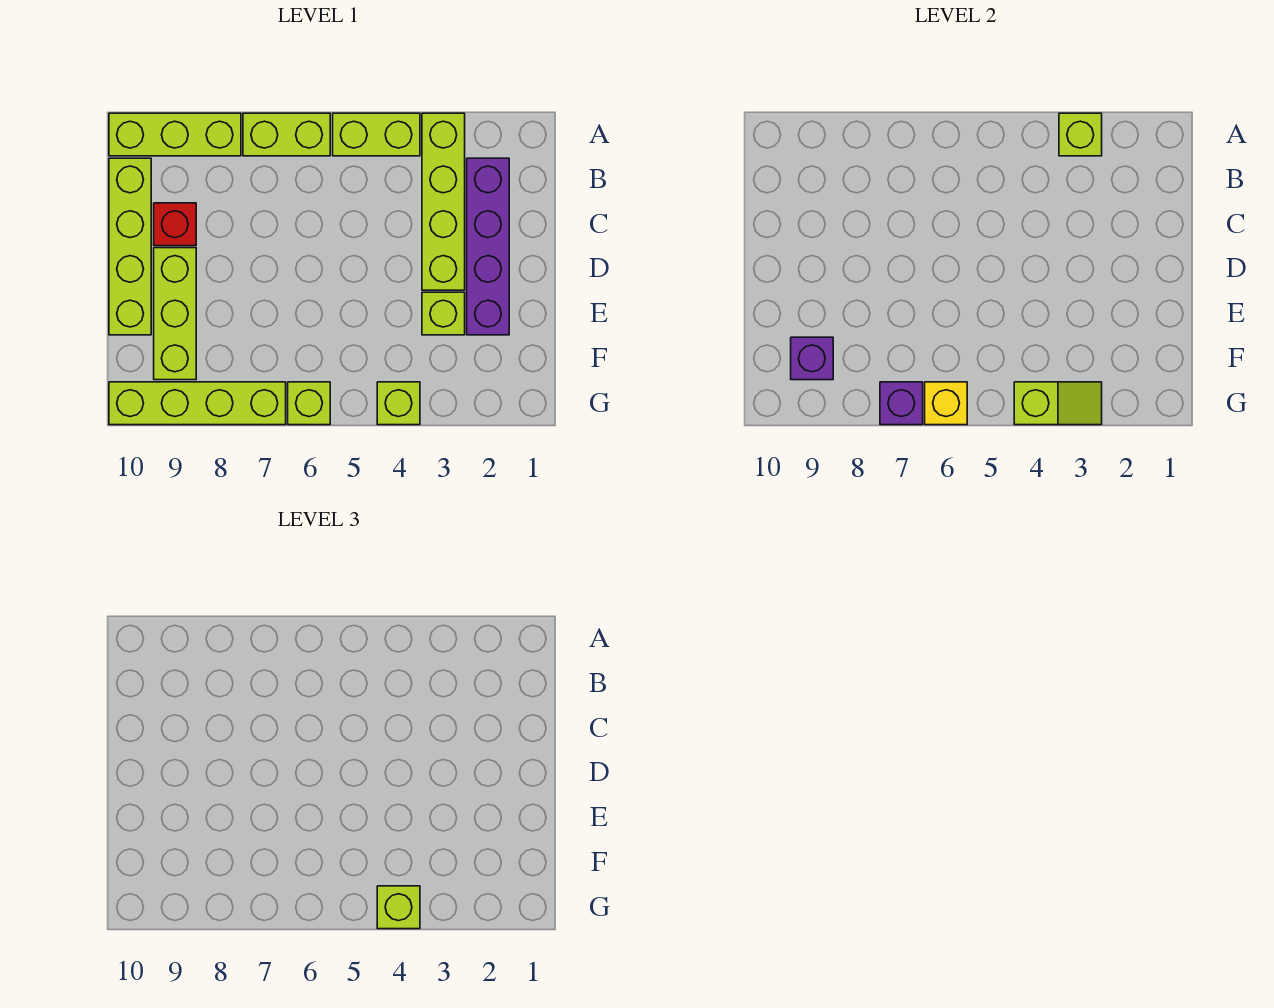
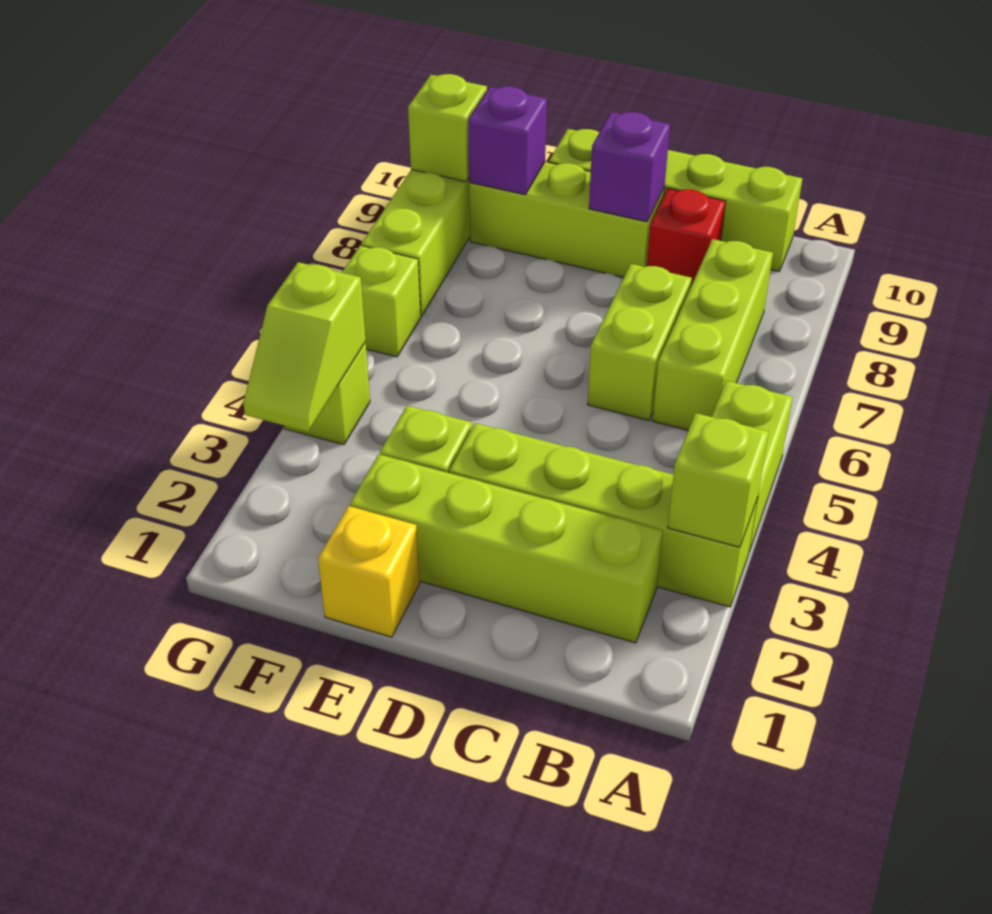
lime brick A6:A7 level 1 -> lime brick C6:C7 level 1
lime brick A8:A10 level 1 -> lime brick B6:B8 level 1
purple brick B2:E2 level 1 -> lime brick B2:E2 level 1
lime brick G4 level 3 -> lime brick G9 level 2
yellow brick G6 level 2 -> yellow brick E1 level 1
purple brick G7 level 2 -> purple brick D9 level 2

